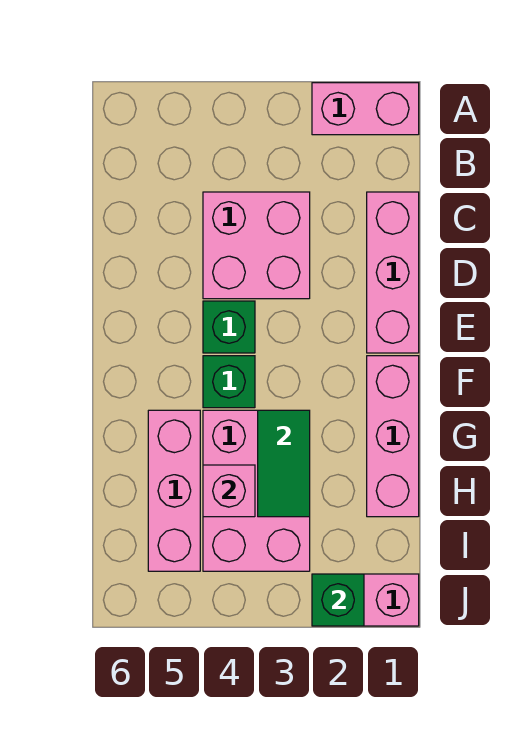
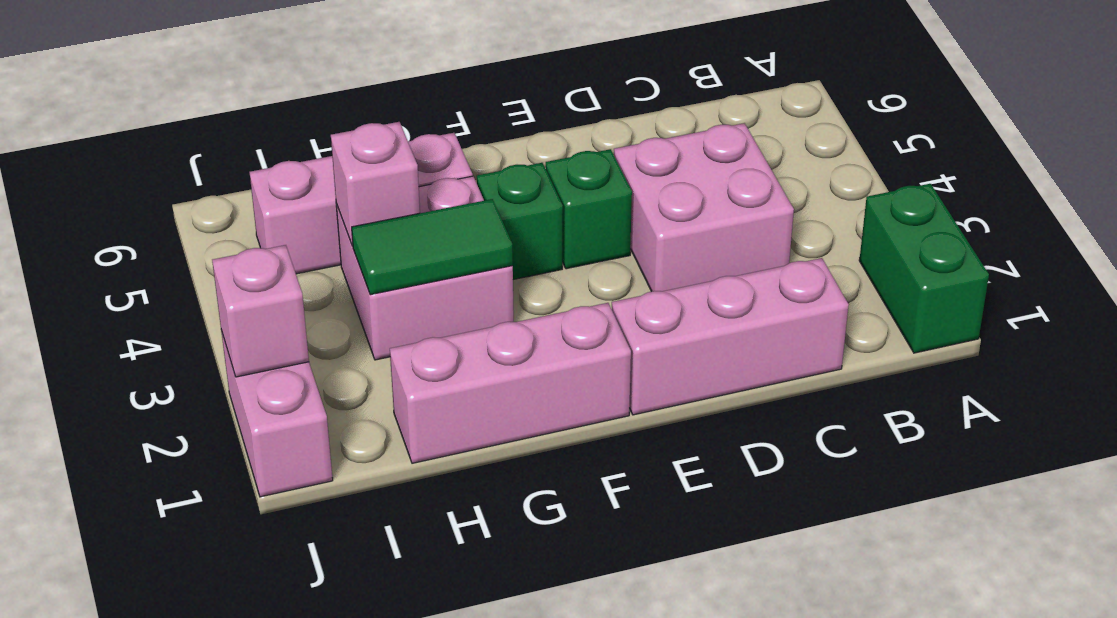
pink brick A1:A2 level 1 -> green brick A1:A2 level 1
pink brick G3:I4 level 1 -> pink brick G3:H4 level 1
green brick J2 level 2 -> pink brick J2 level 2

